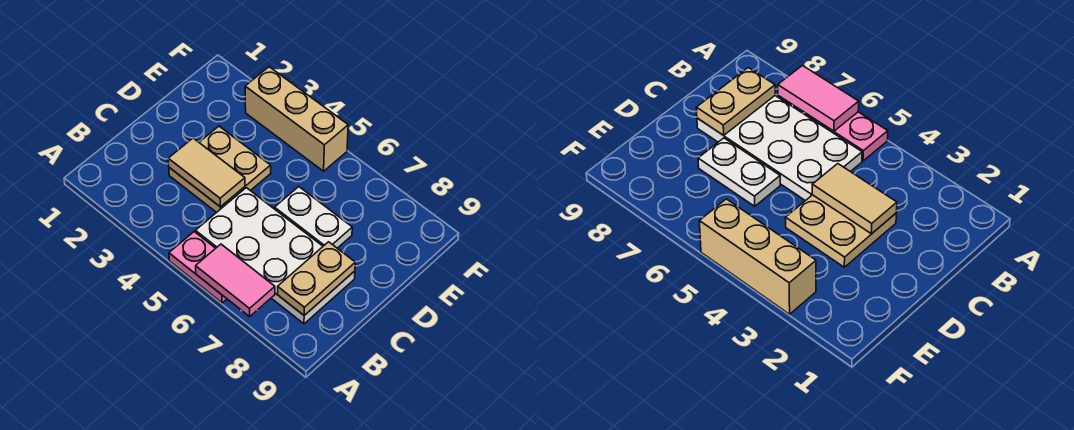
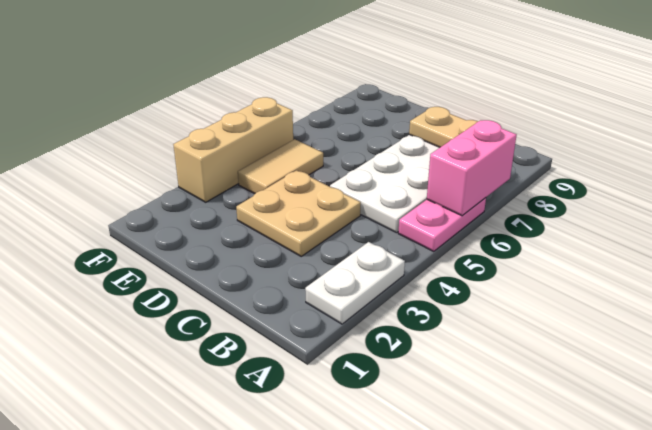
pink tile A6:A7 level 2 -> pink brick A6:A7 level 2
tan tile C3:C4 level 2 -> tan tile E4:E5 level 1
white plate D6:D7 level 1 -> white plate A2:A3 level 1

